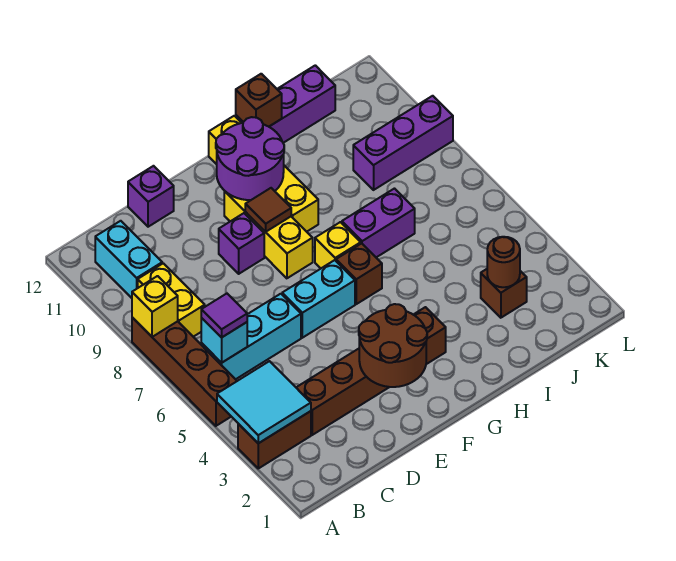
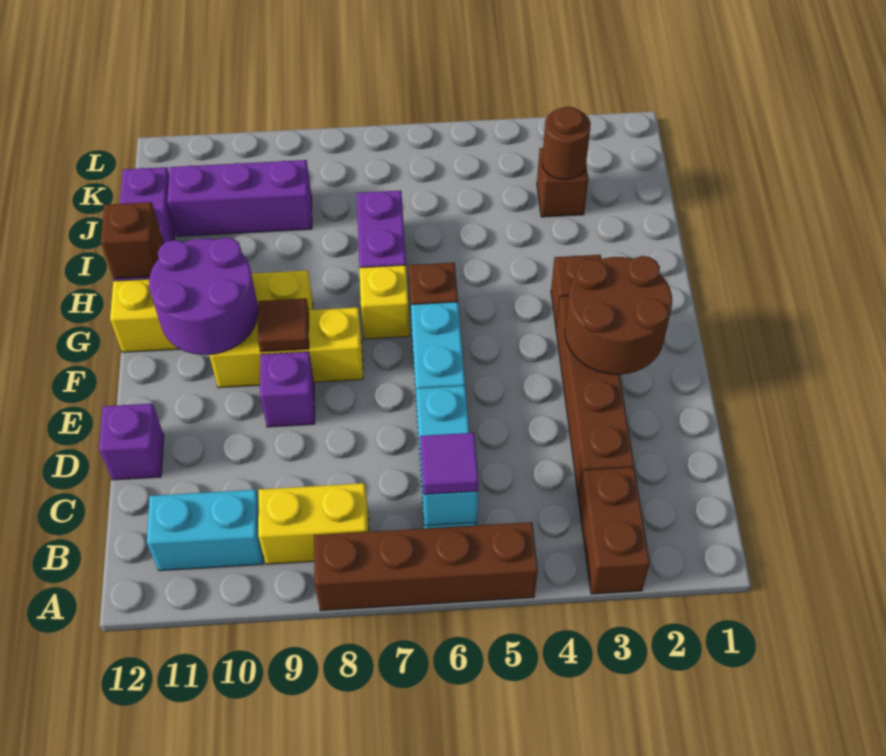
cyan tile A3:B4 level 2 -> none
yellow brick A8 level 2 -> none
purple brick J9:L9 level 1 -> purple brick J9:J11 level 1

